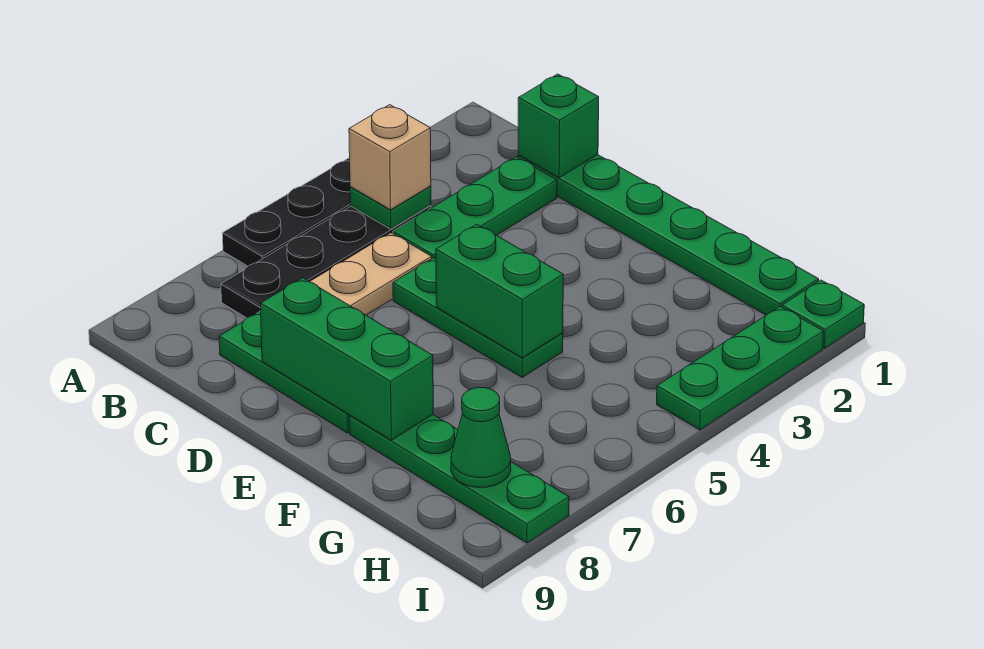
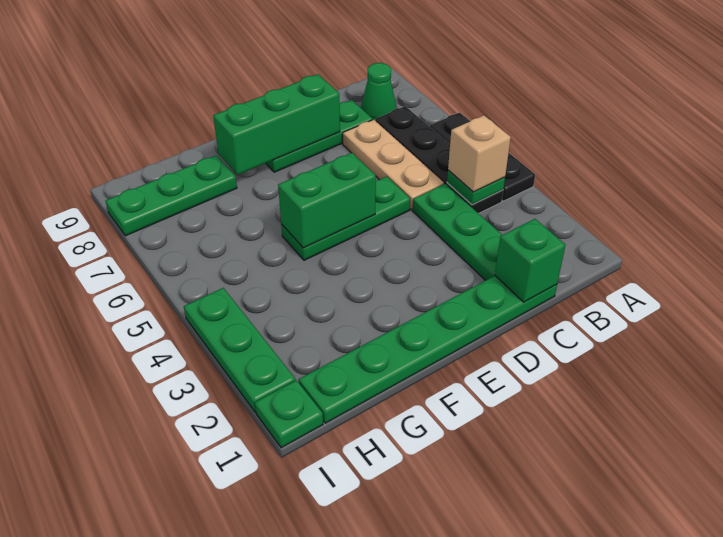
green plate F8:I8 level 1 -> green plate G8:I8 level 1
green cone H8 level 2 -> green cone B8 level 1

